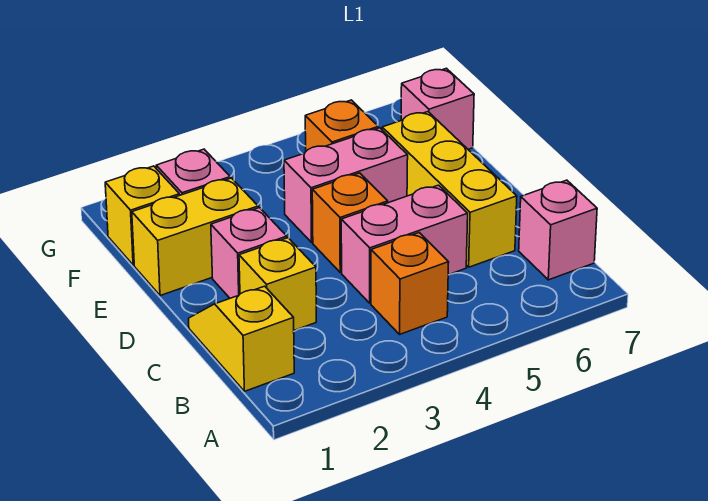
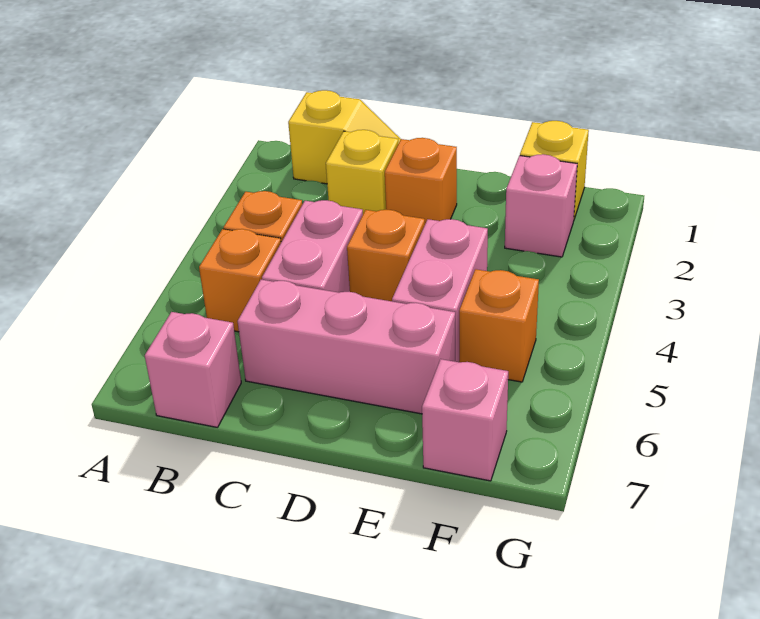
none -> orange brick B5 level 1
yellow brick C6:E6 level 1 -> pink brick C6:E6 level 1
pink brick D2 level 1 -> orange brick D2 level 1
yellow brick E1:E2 level 1 -> none

